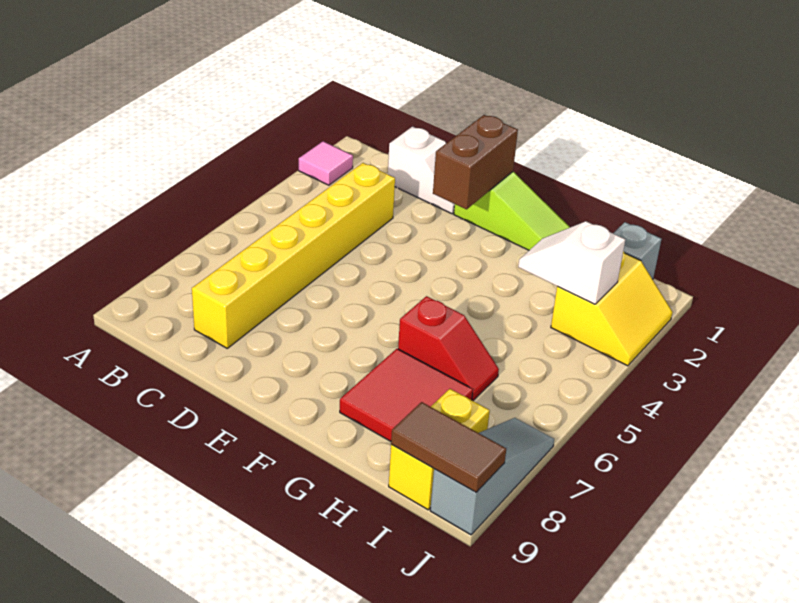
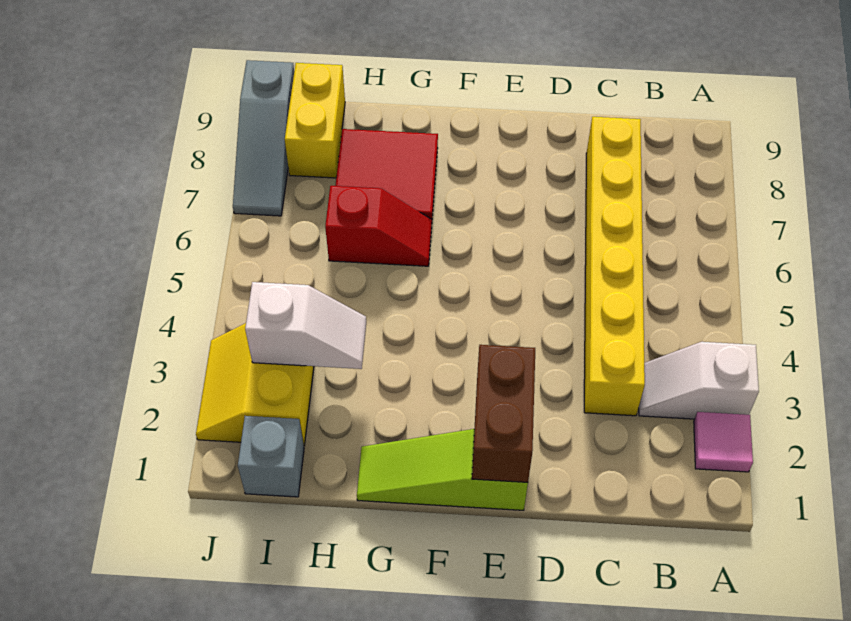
white slope C1:D1 level 1 top C -> white slope A3:B3 level 1 top A
red slope G6:H6 level 1 top G -> red slope G6:H6 level 1 top H
brown tile I9:J9 level 2 -> none

